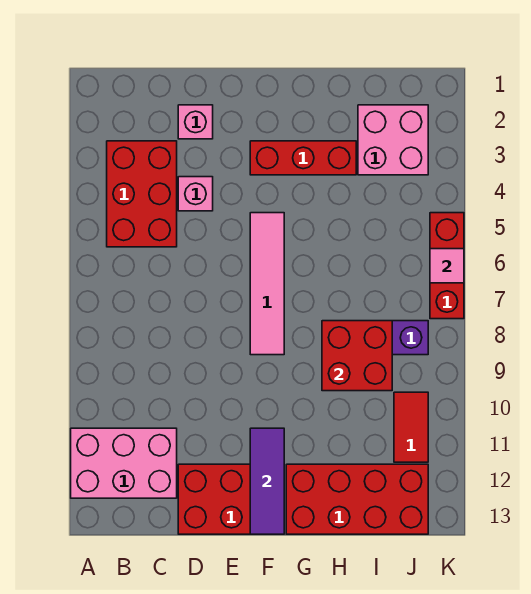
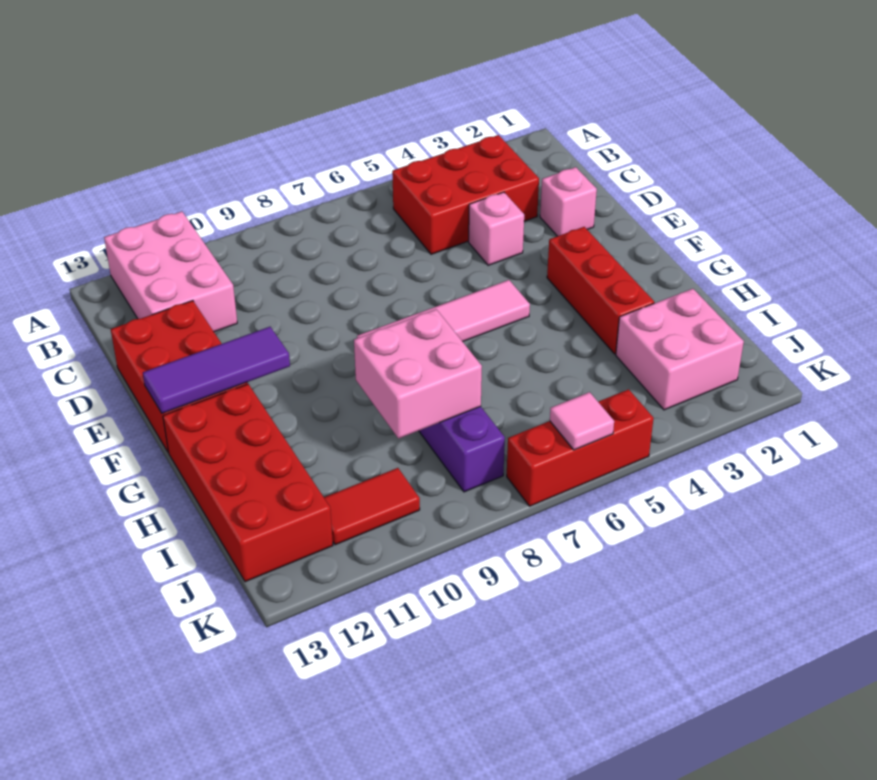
red brick H8:I9 level 2 -> pink brick H8:I9 level 2

